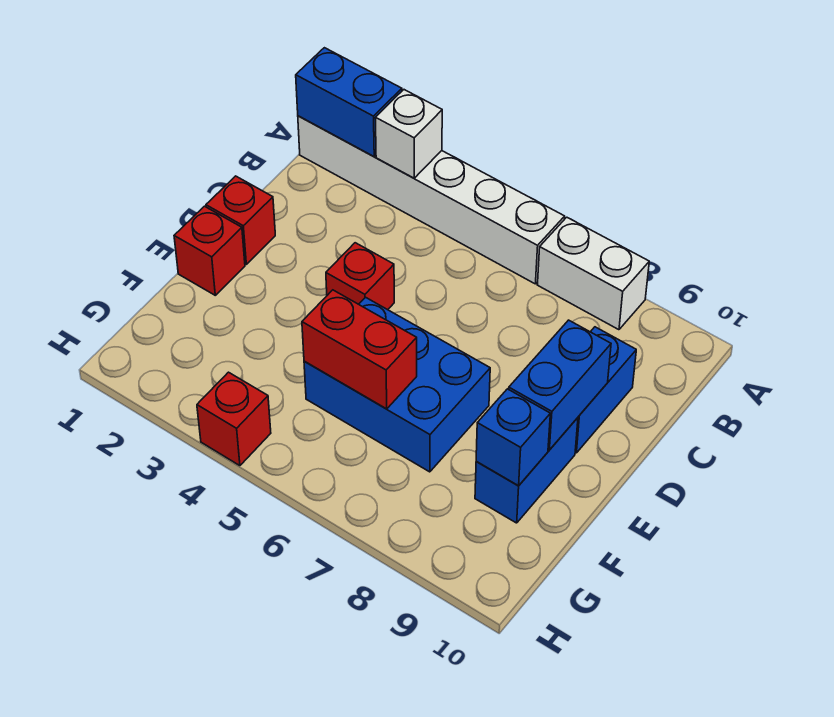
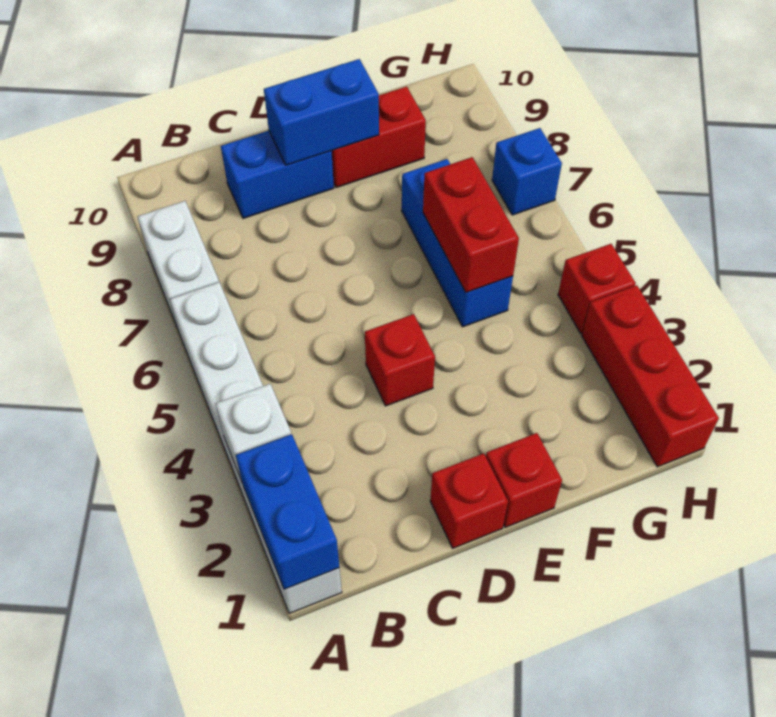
blue brick E5:F7 level 1 -> blue brick F5:F7 level 1
blue brick E9:F9 level 1 -> red brick E9:F9 level 1
blue brick F9 level 2 -> blue brick H7 level 1
none -> red brick H1:H3 level 1

